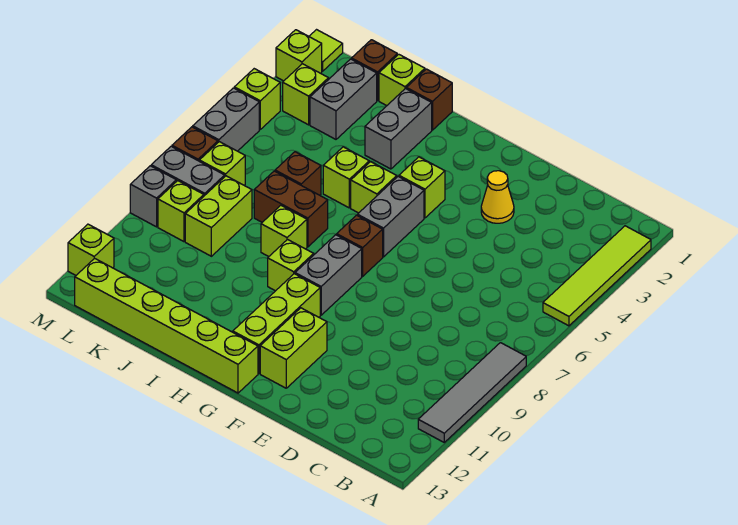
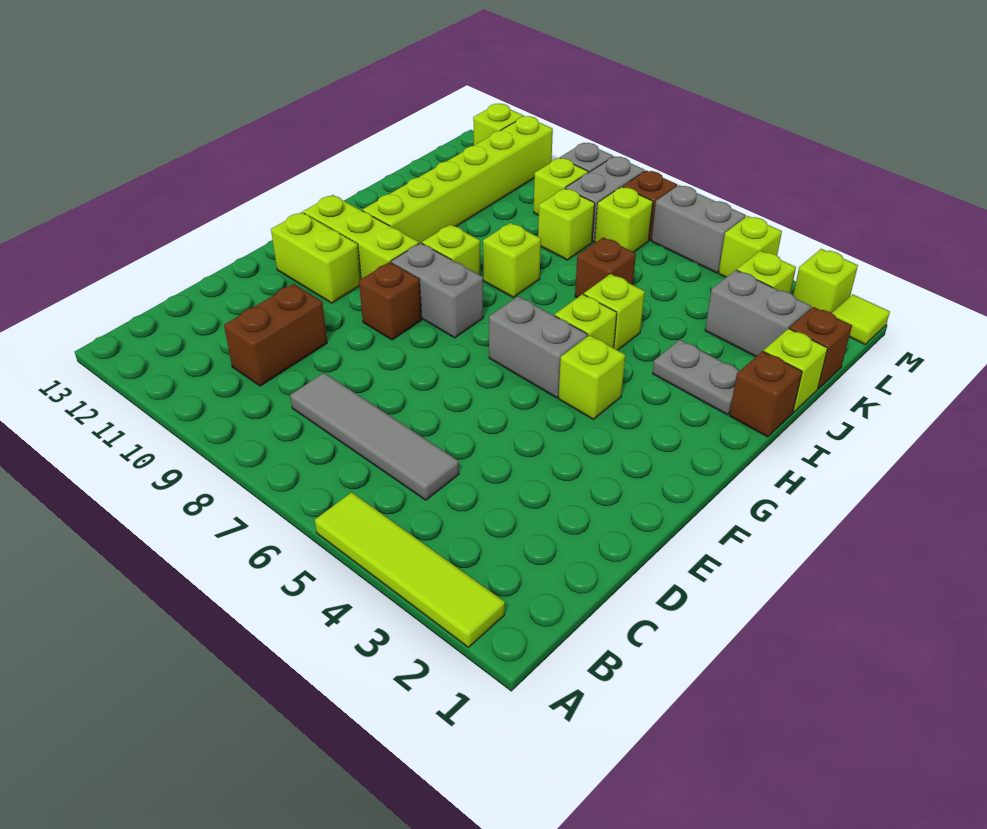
grey tile A8:A11 level 1 -> grey tile C5:C8 level 1
yellow cone E3 level 1 -> none
brown brick G7 level 1 -> brown brick F9 level 1
lime brick G13:L13 level 1 -> lime brick H11:M11 level 1
grey brick I2:I3 level 1 -> grey plate I2:I3 level 1
brown brick I7:J7 level 1 -> brown brick C10:D10 level 1
lime brick K8:K9 level 1 -> lime brick K8 level 1

